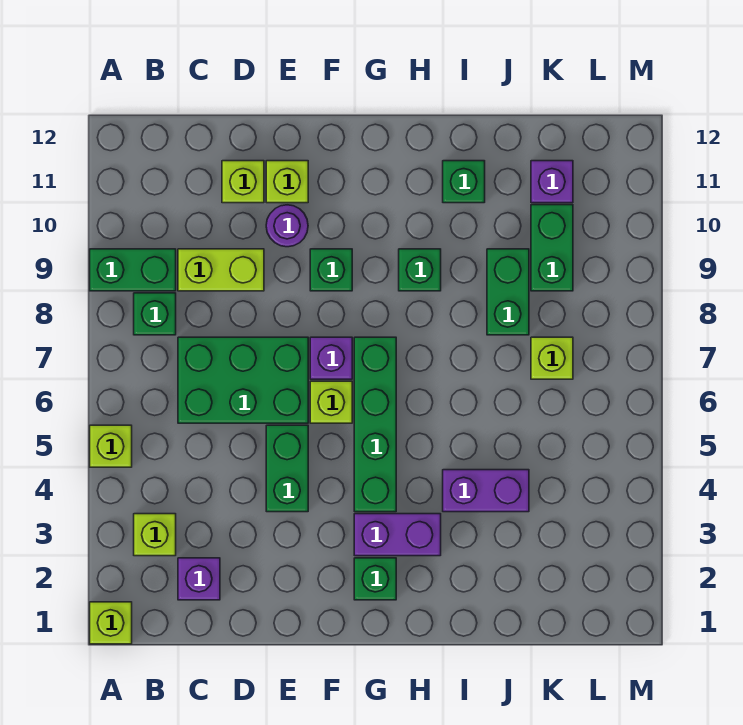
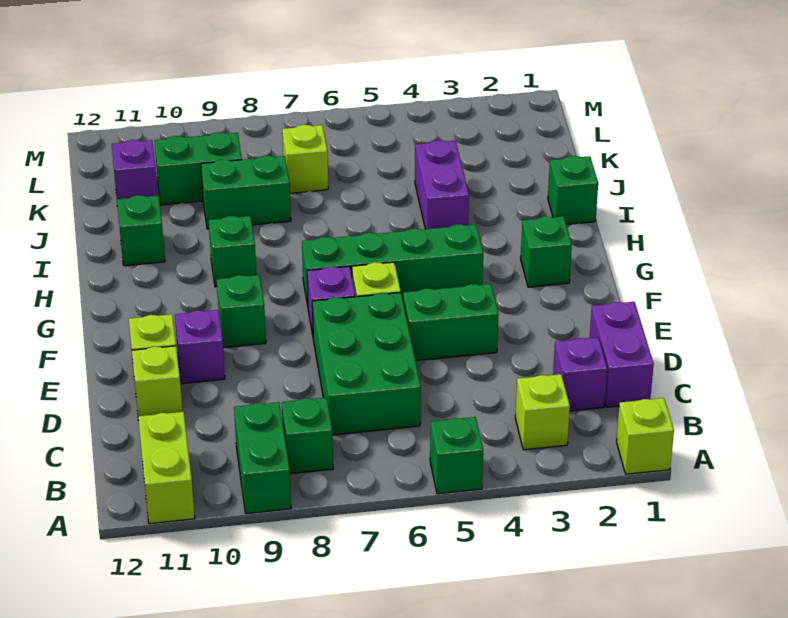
lime brick A5 level 1 -> green brick A5 level 1
lime brick C9:D9 level 1 -> lime brick A11:B11 level 1
purple round brick E10 level 1 -> purple brick E10 level 1
purple brick G3:H3 level 1 -> purple brick C1:D1 level 1
none -> green brick I1 level 1

